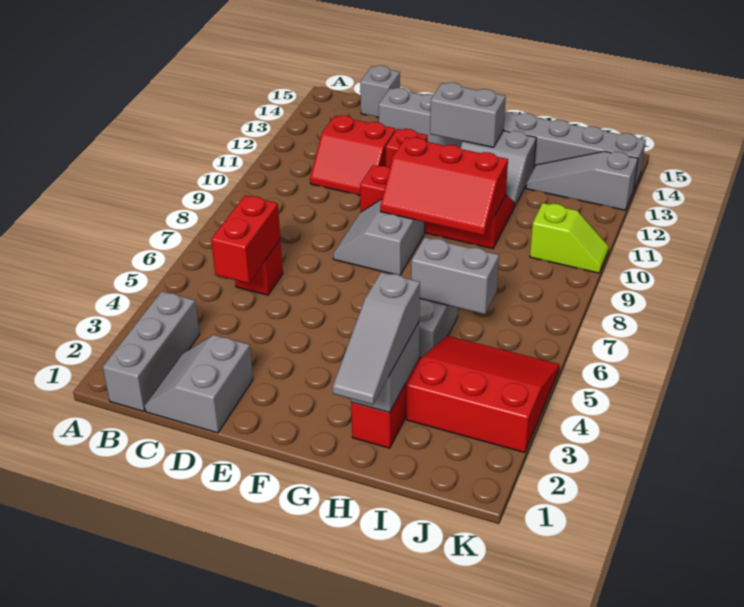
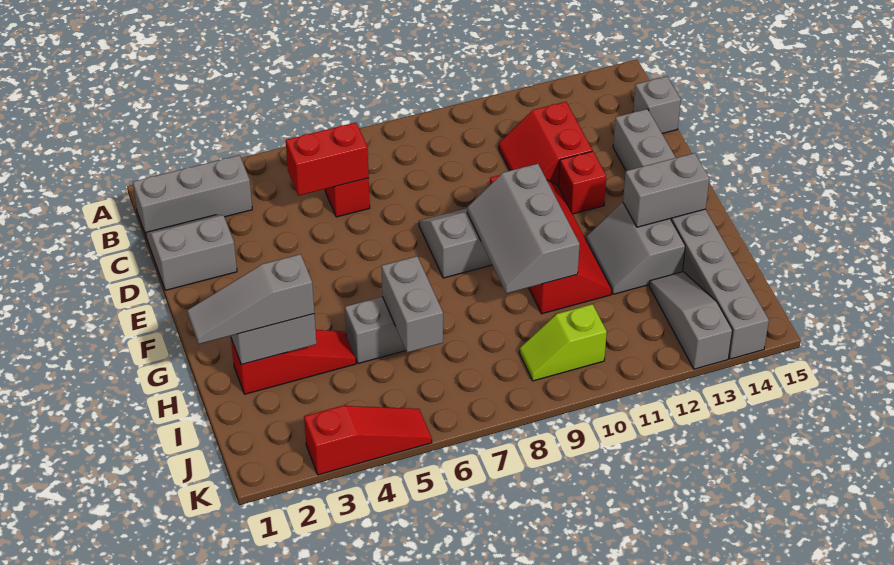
red slope F9:H10 level 2 top 10 -> grey slope F9:H10 level 2 top 10
grey brick F13:G13 level 2 -> grey brick G13:G14 level 2
red slope I3:K5 level 1 top 3 -> red slope K3:K5 level 1 top 3
lime slope J10:K10 level 1 top J -> lime slope J9:J10 level 1 top 10

